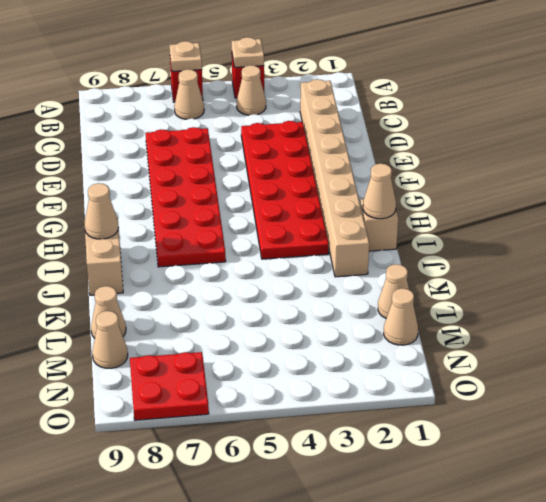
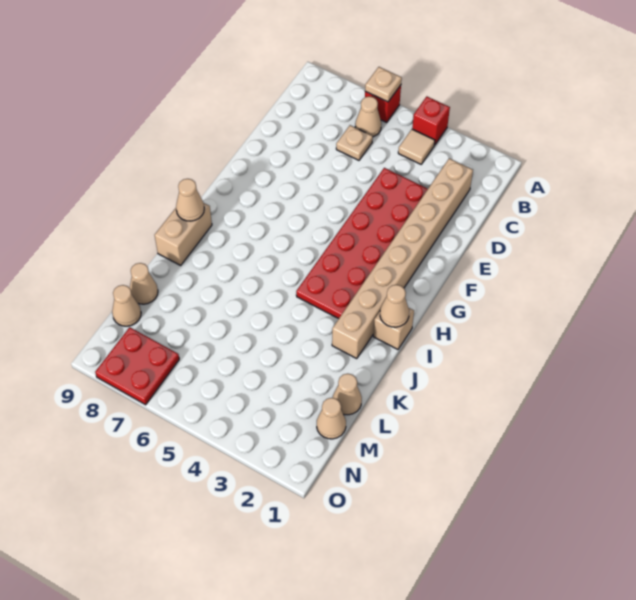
tan plate A4 level 2 -> tan plate C6 level 1
tan cone B4 level 1 -> tan tile B4 level 1
red plate D6:I7 level 1 -> none

